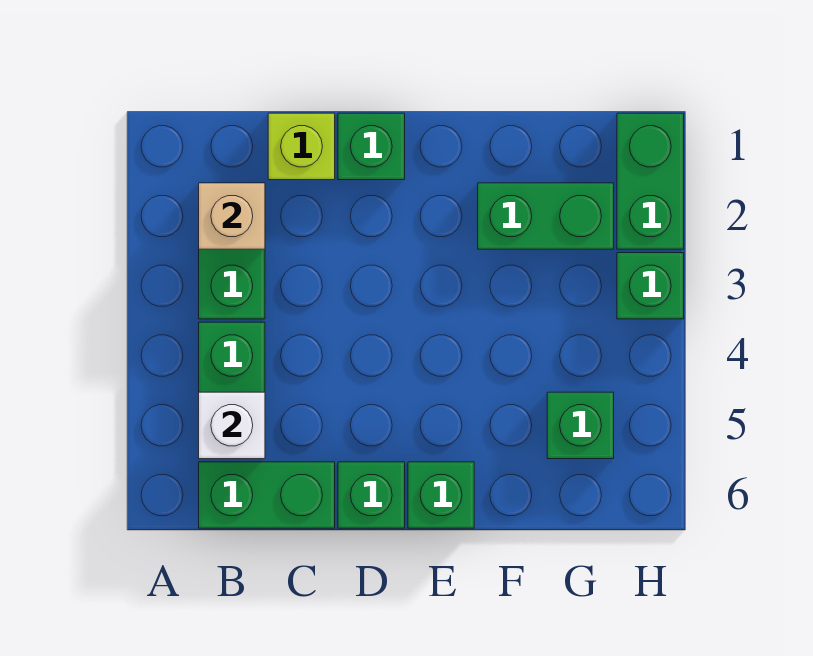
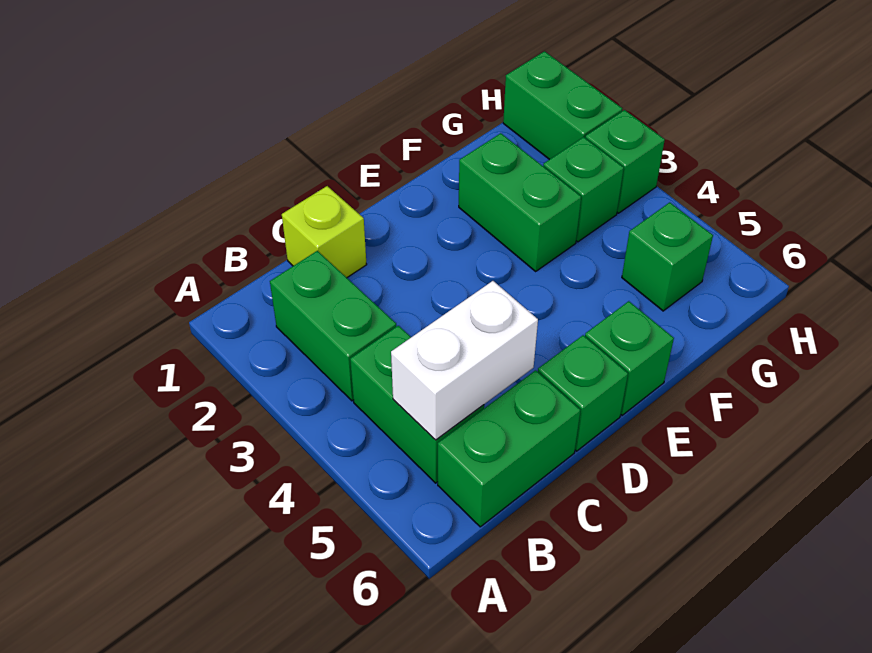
tan brick B2 level 2 -> none
white brick B5 level 2 -> white brick B5:C5 level 2
green brick D1 level 1 -> green brick G3 level 1
green brick F2:G2 level 1 -> green brick F2:F3 level 1

